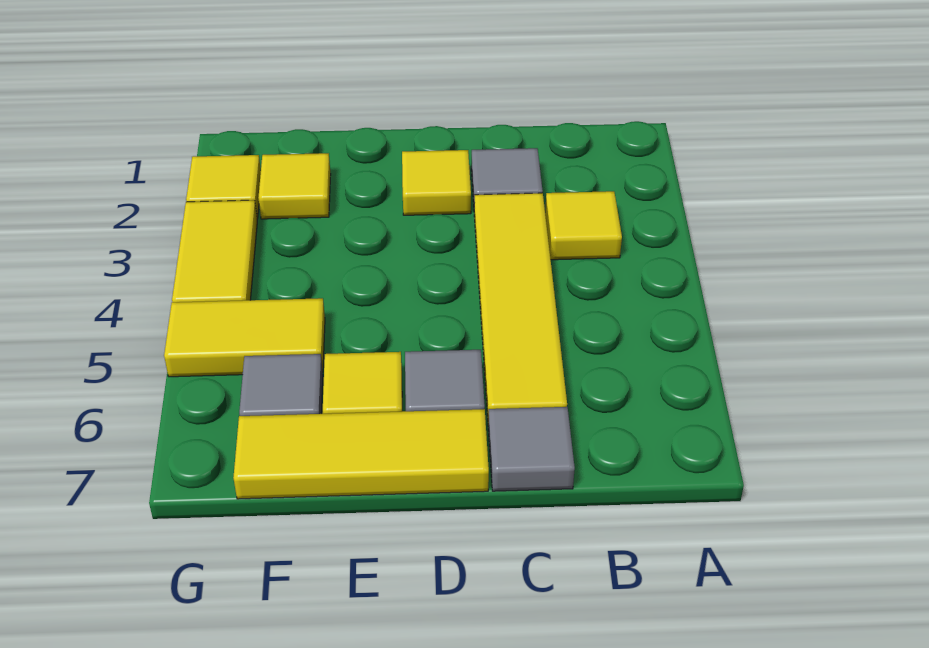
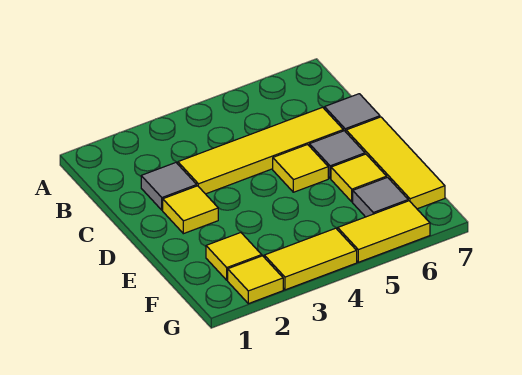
yellow tile B3 level 1 -> yellow tile D5 level 1
yellow tile F5:G5 level 1 -> yellow tile G5:G6 level 1

